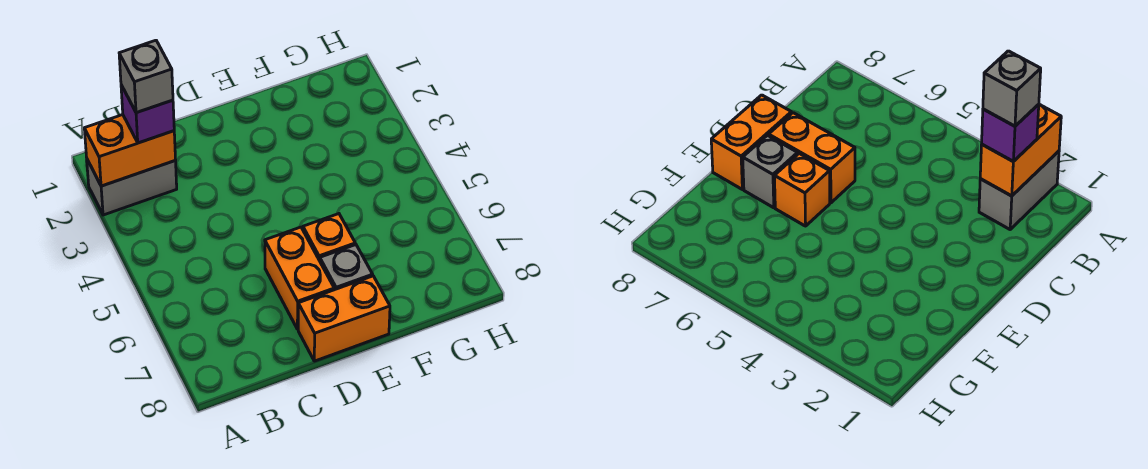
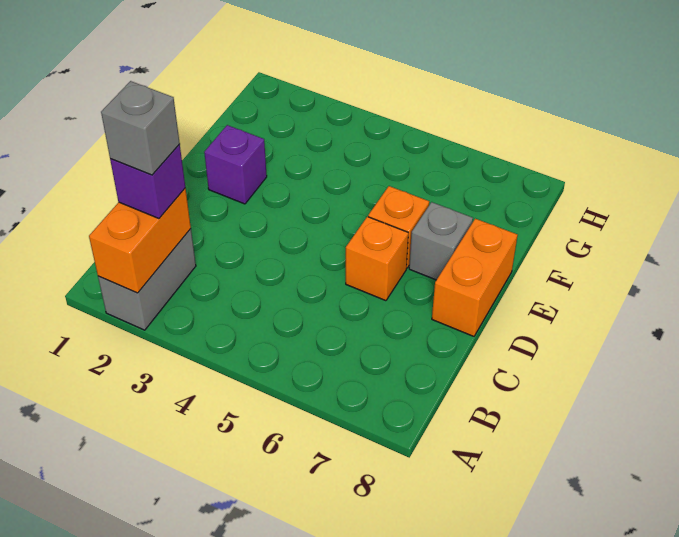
orange brick D6:D7 level 1 -> orange brick D6 level 1
none -> purple brick E2 level 1

